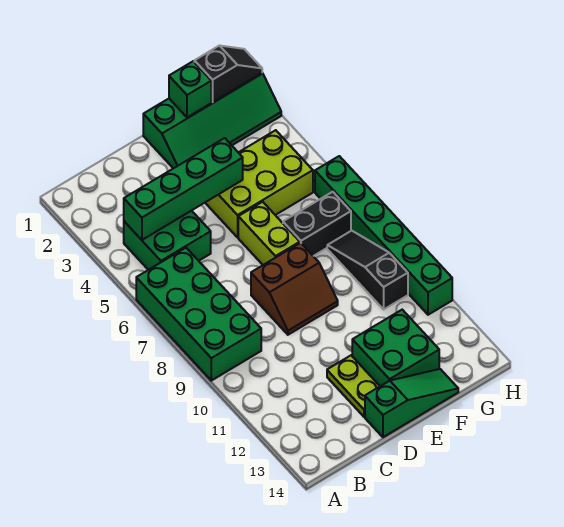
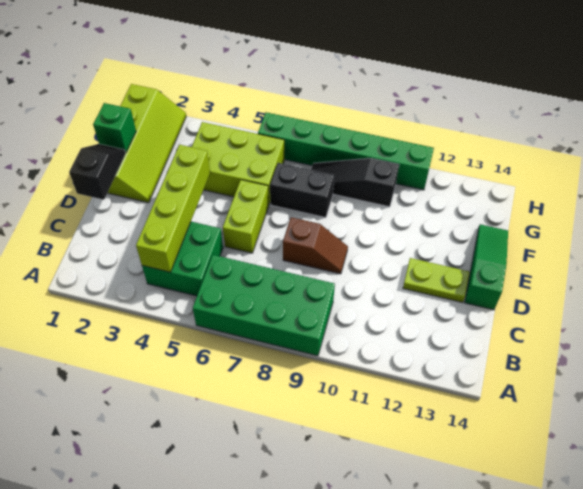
green brick B4:E4 level 2 -> lime brick B4:E4 level 2
brown slope D8:E9 level 1 top 8 -> brown slope D8:D9 level 1 top 8
green slope E1:H2 level 1 top 1 -> lime slope E1:H2 level 1 top 1
lime brick E4:G5 level 1 -> lime brick F4:G6 level 1
lime brick E6:E7 level 1 -> lime brick D6:E6 level 1
green brick E12:F13 level 1 -> none
black brick F7:G7 level 1 -> black brick F7:F8 level 1
black slope G1:H1 level 2 top G -> black slope D1:E1 level 2 top D

